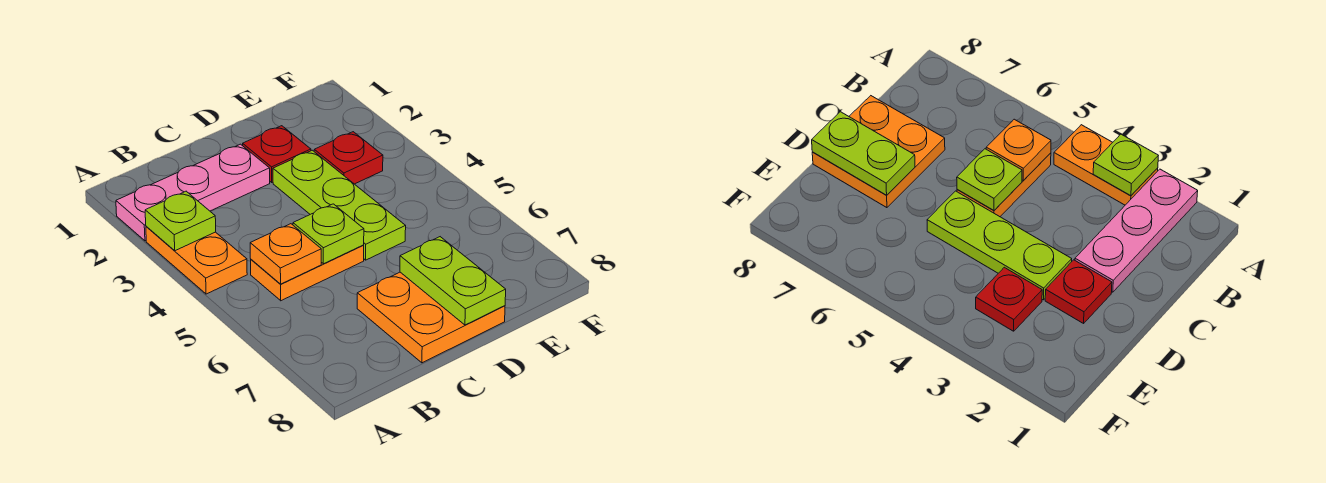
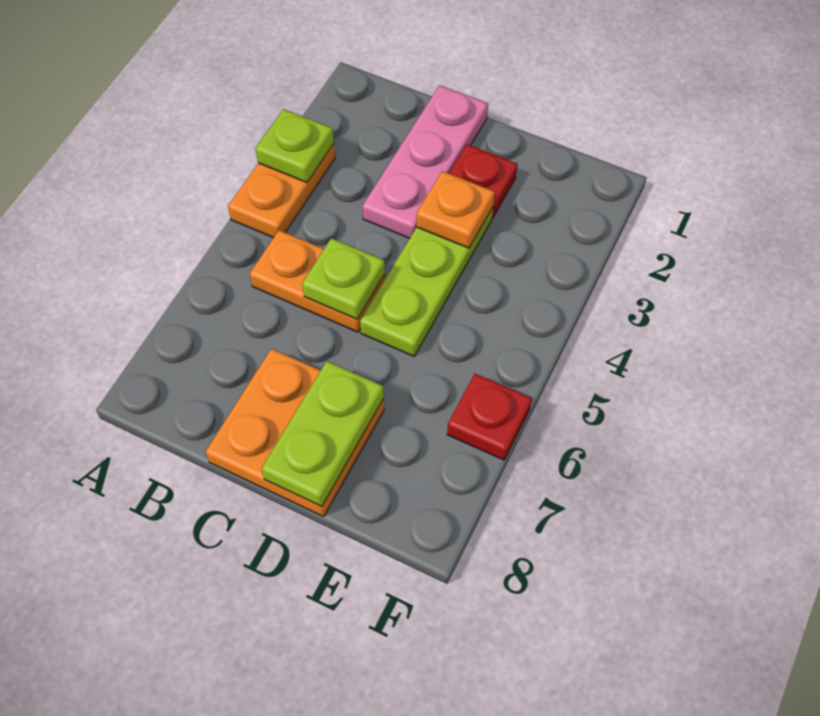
pink plate A2:C2 level 1 -> pink plate C1:C3 level 1
orange plate B5 level 2 -> orange plate D3 level 2
red plate E3 level 1 -> red plate F6 level 1

